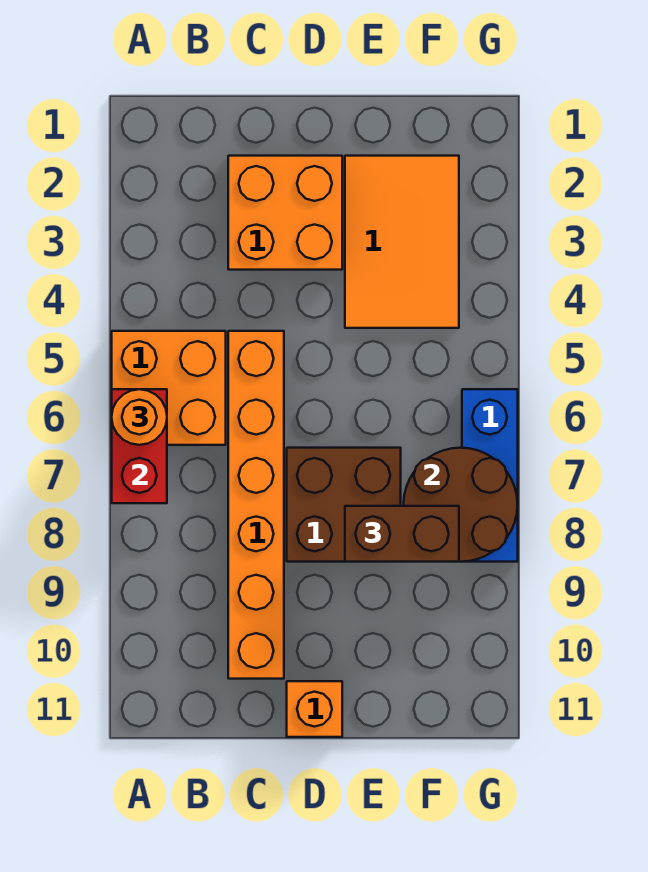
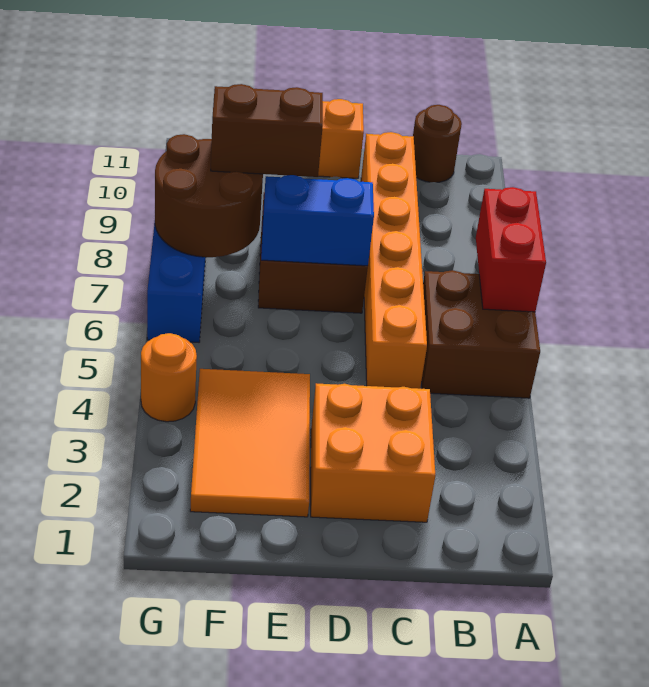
orange brick A5:B6 level 1 -> brown brick A5:B6 level 1
orange round brick A6 level 3 -> orange round brick G4 level 1
none -> brown round brick B11 level 1
none -> blue brick D7:E7 level 2

